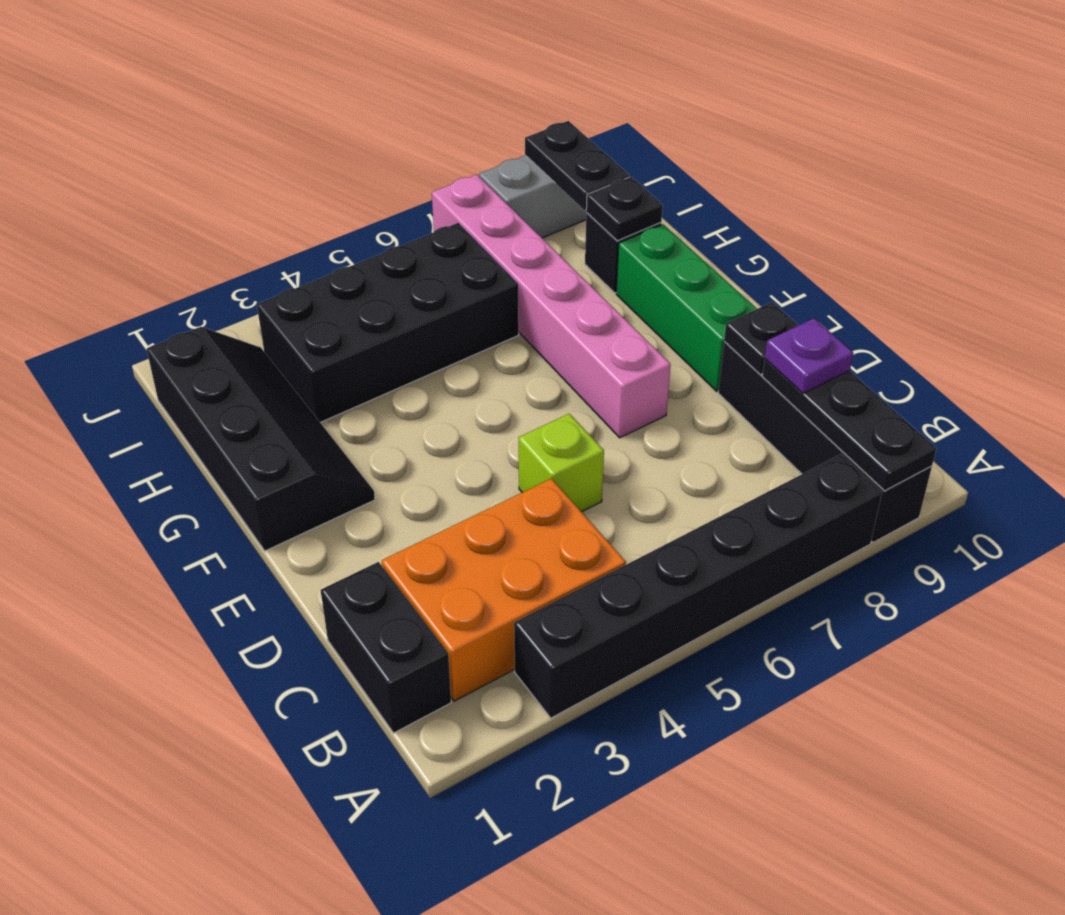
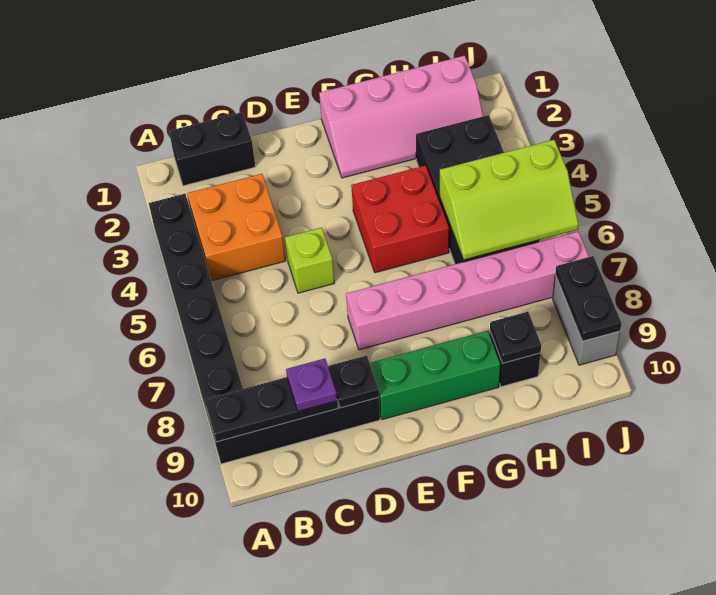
orange brick B2:C4 level 1 -> orange brick B3:C4 level 1
black slope F1:I2 level 1 top 1 -> pink slope F1:I2 level 1 top 1
none -> red brick F4:G5 level 1
none -> lime slope H5:J6 level 2 top 5
black plate I9:J9 level 2 -> black plate J8:J9 level 2

